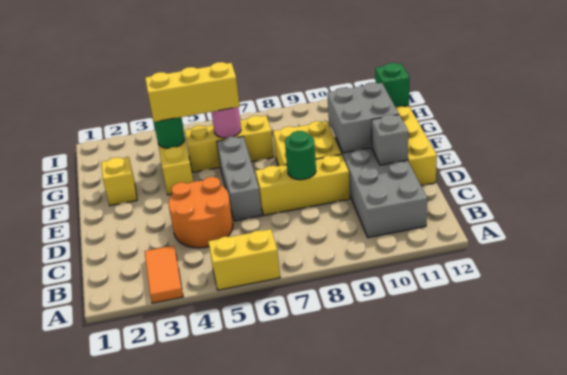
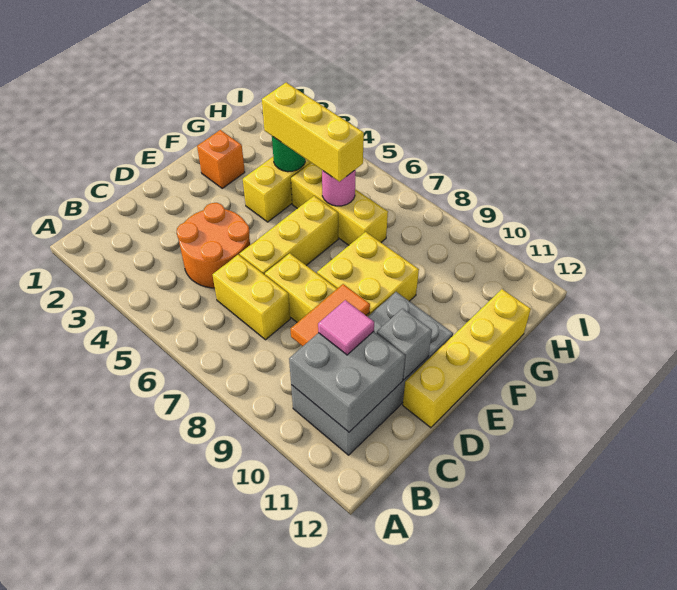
orange tile A3:B3 level 1 -> orange tile C9:D9 level 2
yellow brick A5:A6 level 1 -> yellow brick C6:C7 level 1
none -> pink tile C10 level 3
grey brick D6:F6 level 1 -> yellow brick D6:F6 level 1
green round brick D8 level 2 -> none
grey brick E10:F11 level 2 -> grey brick B10:C11 level 2
yellow brick F2 level 1 -> orange brick F2 level 1
green brick G12 level 2 -> none

